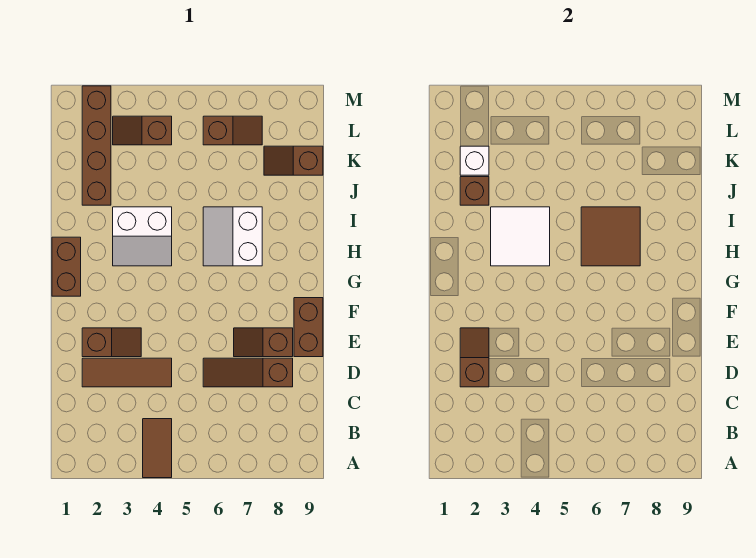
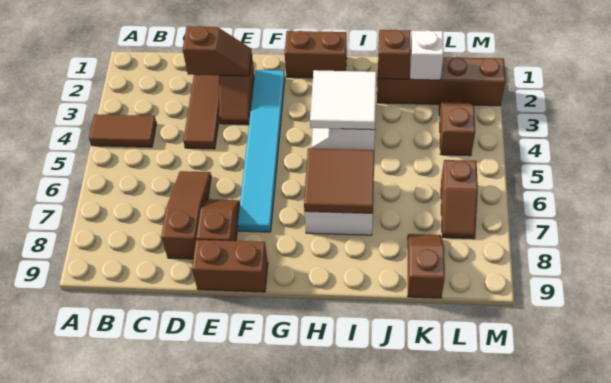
none -> cyan tile F2:F7 level 1

